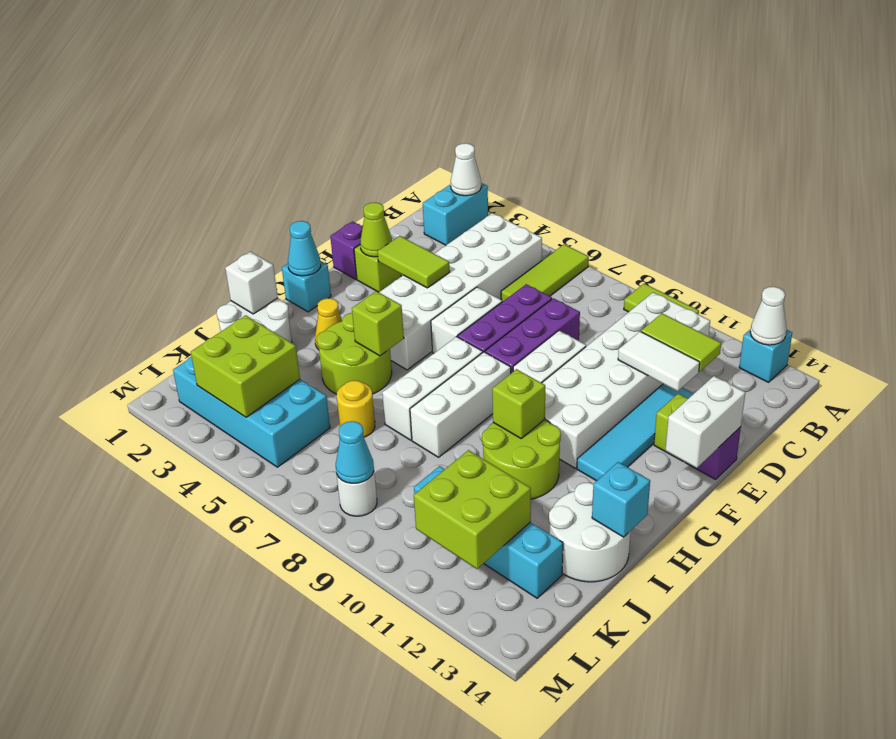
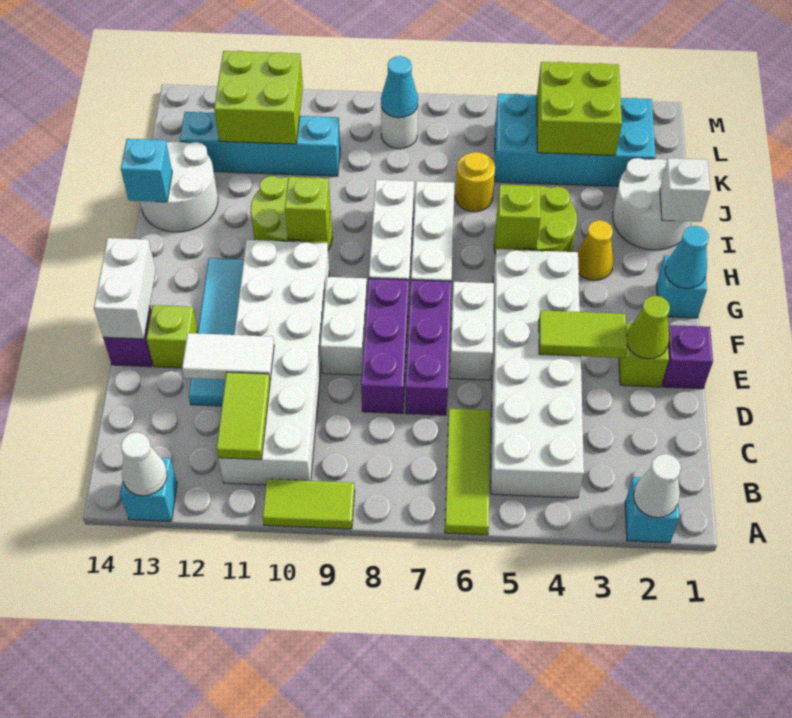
cyan brick A2:B2 level 1 -> cyan brick A2 level 1
lime tile C11:C12 level 2 -> lime tile B11:C11 level 2

